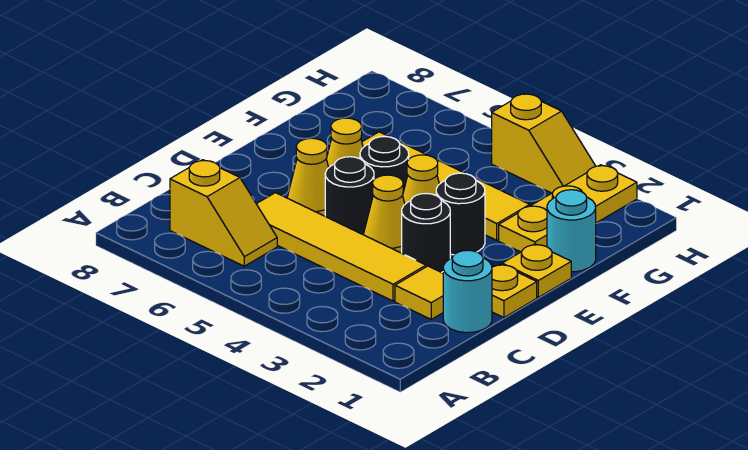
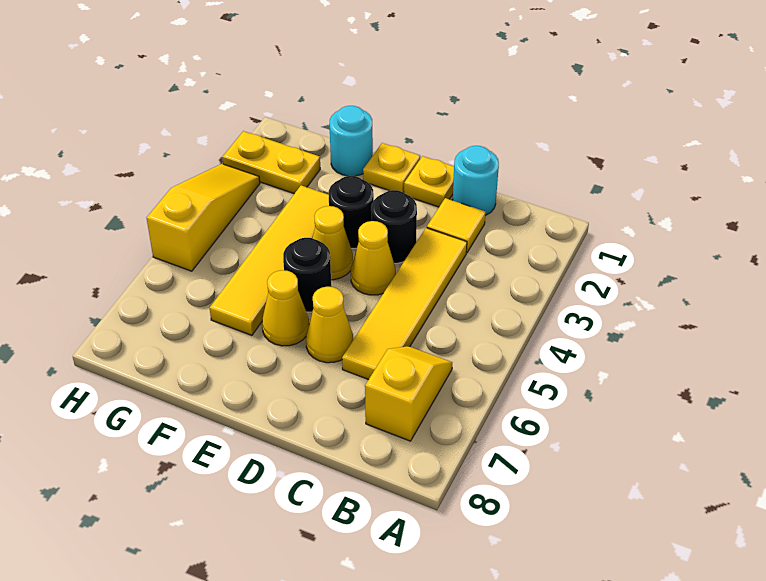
black round brick D5 level 1 -> none
yellow plate F2:H2 level 1 -> yellow plate G2:H2 level 1
yellow slope H3:H4 level 1 top 4 -> yellow slope H3:H5 level 1 top 5

